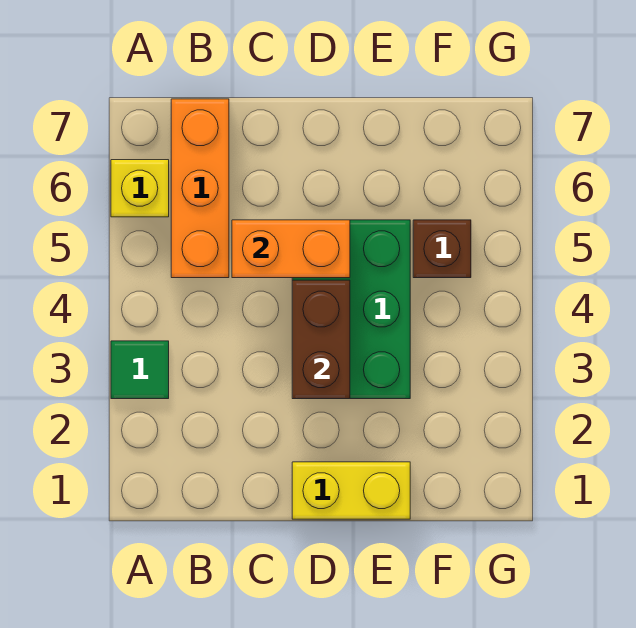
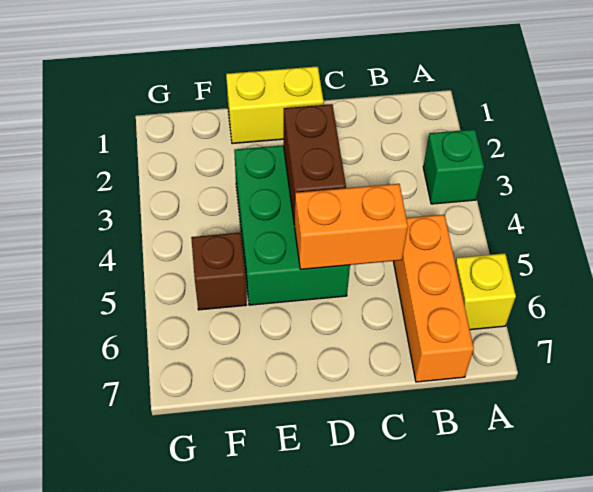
green tile A3 level 1 -> green brick A3 level 1

